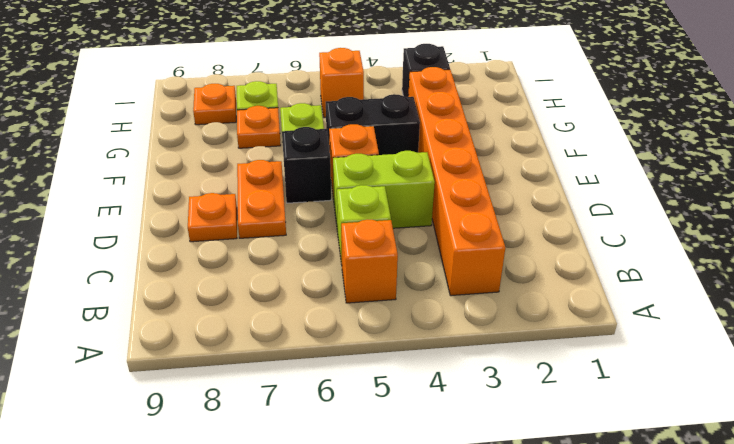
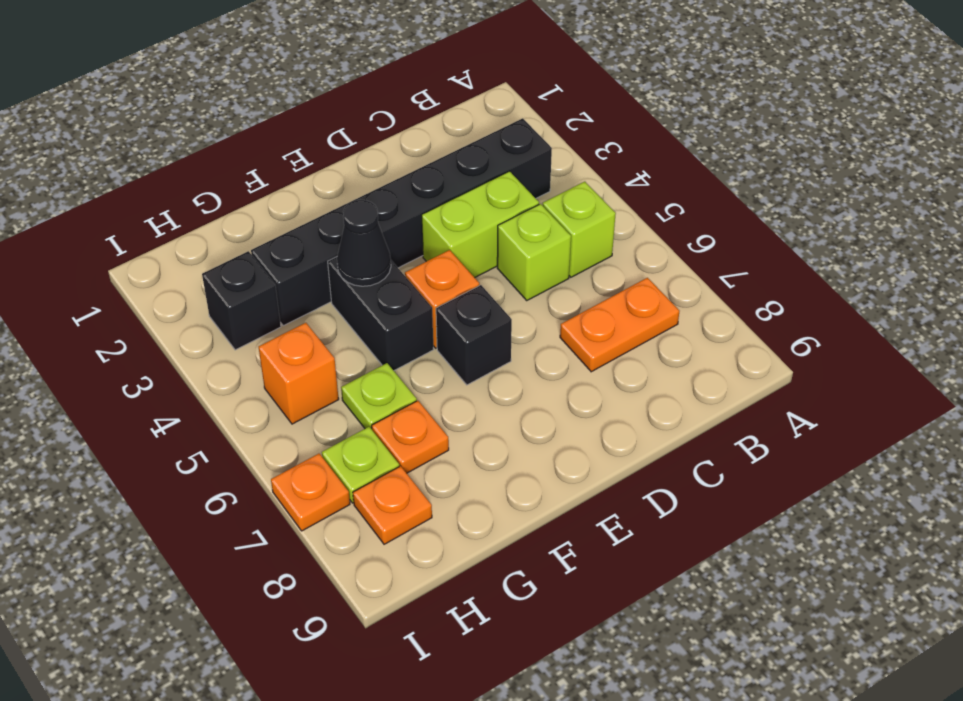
orange brick B3:G3 level 1 -> black brick B3:G3 level 1
orange brick B5 level 1 -> lime brick B5 level 1
lime brick D4:D5 level 1 -> lime brick C4:D4 level 1
orange plate D7:E7 level 1 -> orange plate B7:C7 level 1
orange plate D8 level 1 -> orange plate I7 level 1
none -> black cone F4 level 2

